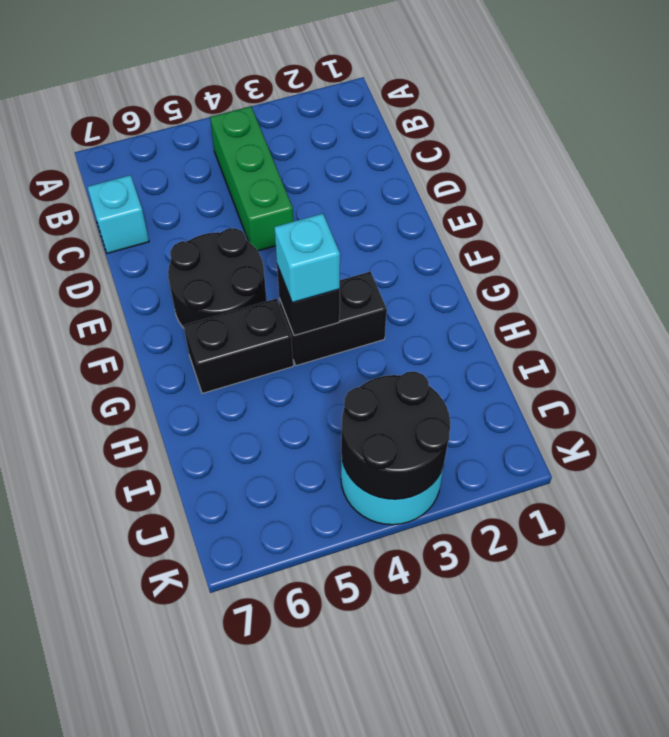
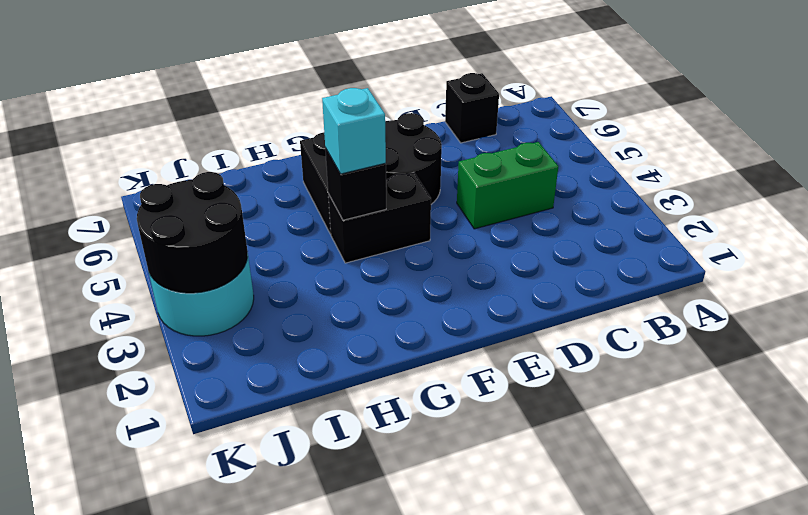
green brick B4:D4 level 1 -> green brick C4:D4 level 1
cyan brick C7 level 1 -> black brick C7 level 1
black brick G3:G4 level 1 -> black brick F4:G4 level 1

